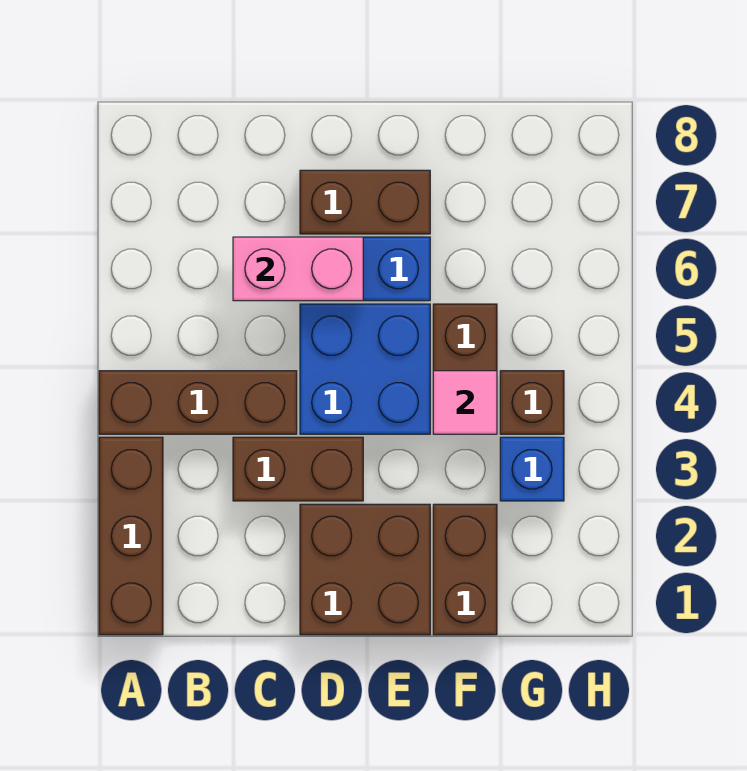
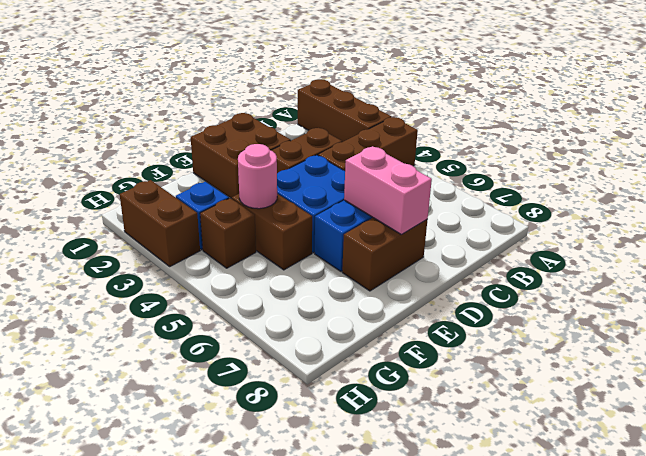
pink brick C6:D6 level 2 -> pink brick D6:D7 level 2
brown brick F1:F2 level 1 -> brown brick H2:H3 level 1
pink tile F4 level 2 -> pink round brick F4 level 2

